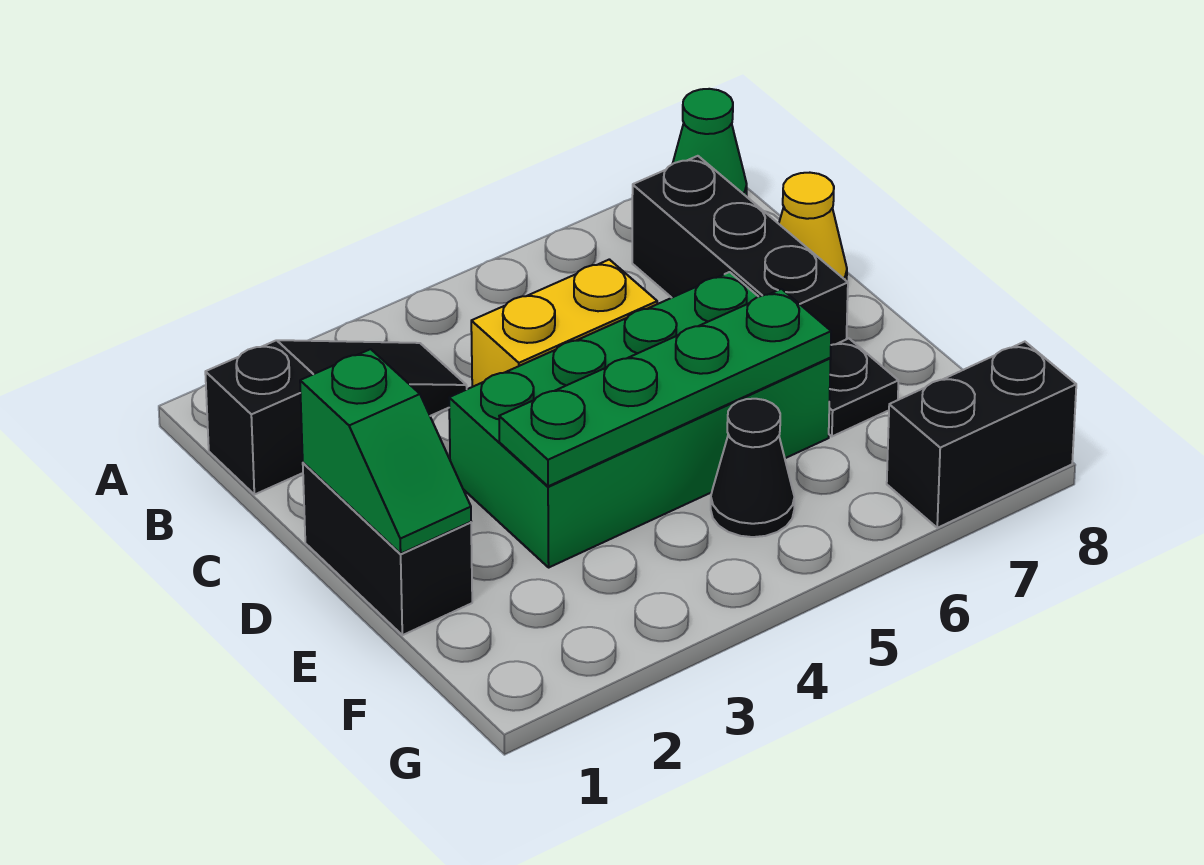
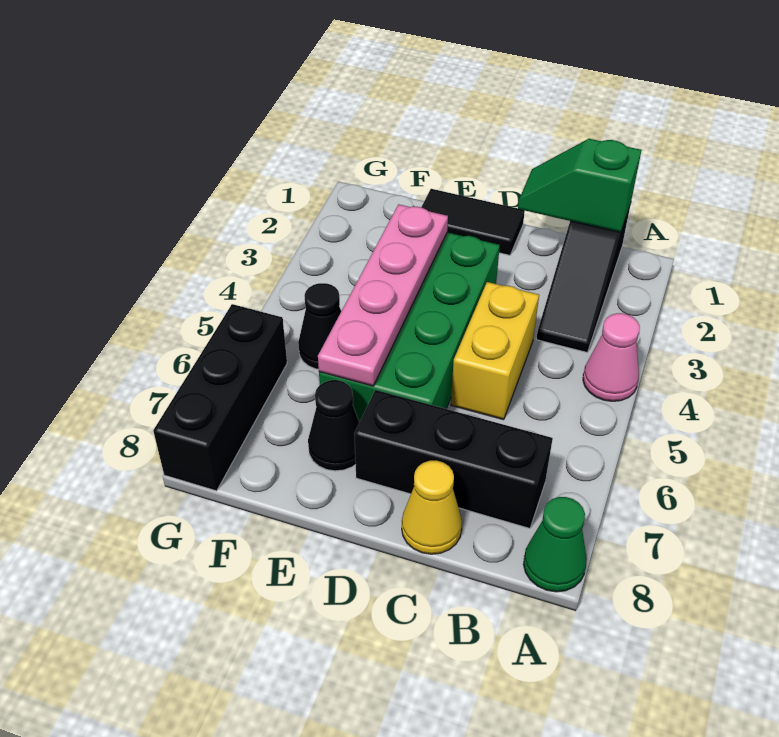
none -> pink cone A4 level 1
black brick D1:E1 level 1 -> black tile D1:E1 level 1
green slope D1:E1 level 2 top D -> green slope B1:C1 level 2 top B
green plate E3:E6 level 2 -> pink plate E3:E6 level 2
black plate E7 level 1 -> black cone E7 level 1
black brick G7:G8 level 1 -> black brick G6:G8 level 1

